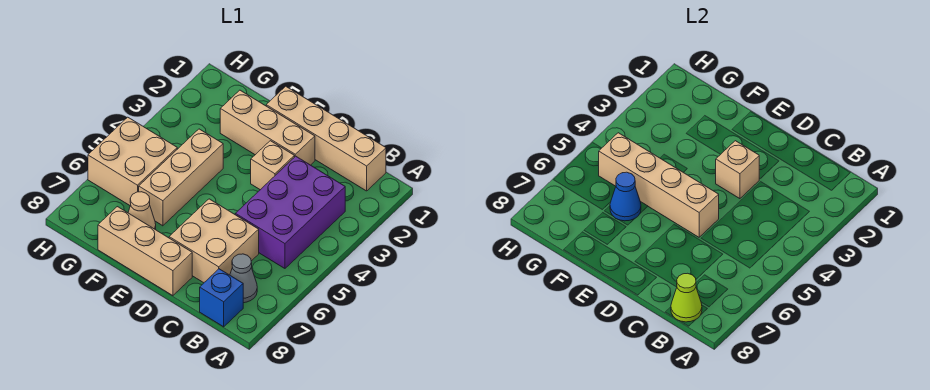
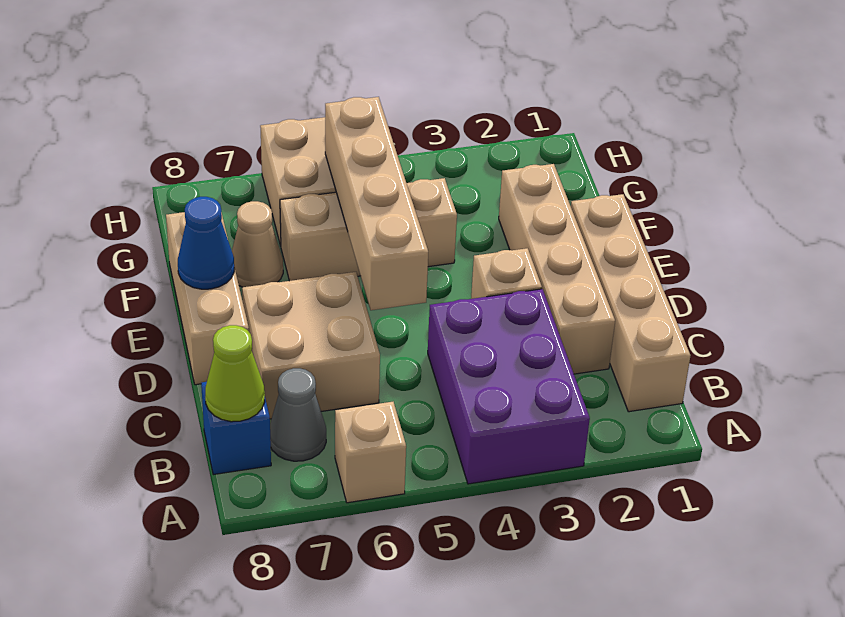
purple brick B3:C5 level 1 -> purple brick A3:C4 level 1
tan brick D2:F2 level 1 -> tan brick C2:F2 level 1
tan brick D3 level 2 -> tan brick A6 level 1
blue cone F6 level 2 -> blue cone E8 level 2

